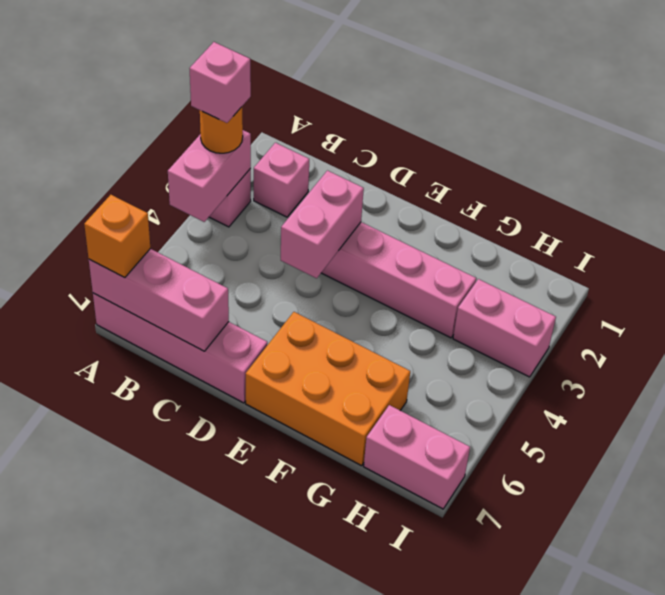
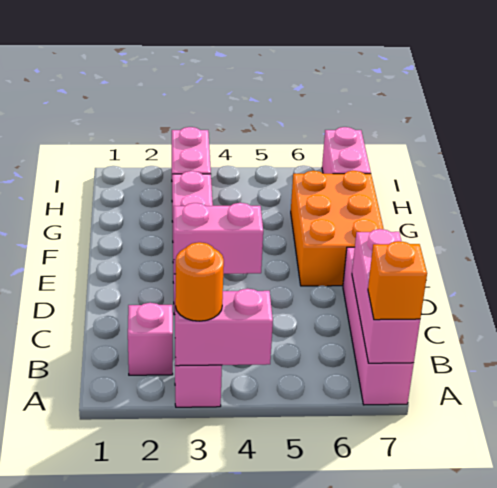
pink brick A3 level 4 -> none

